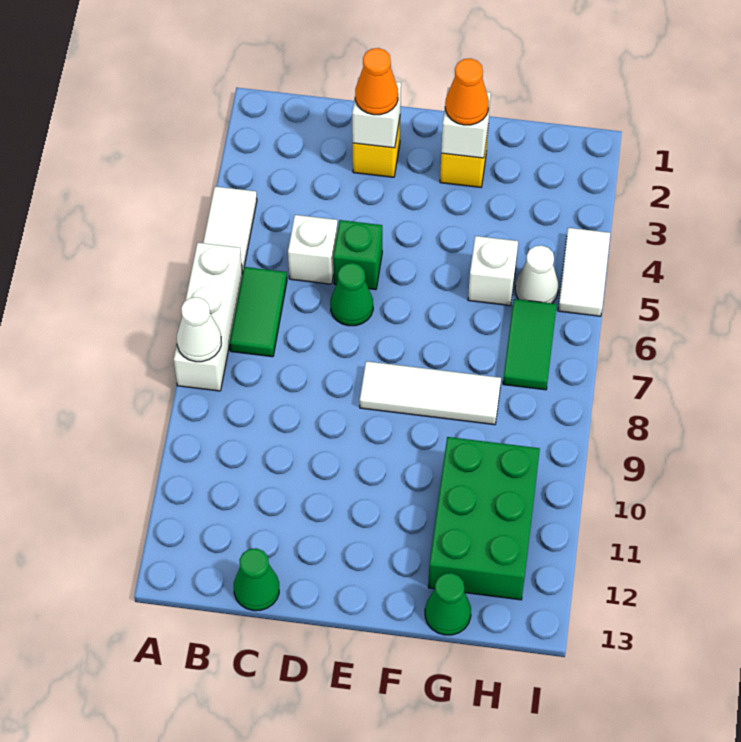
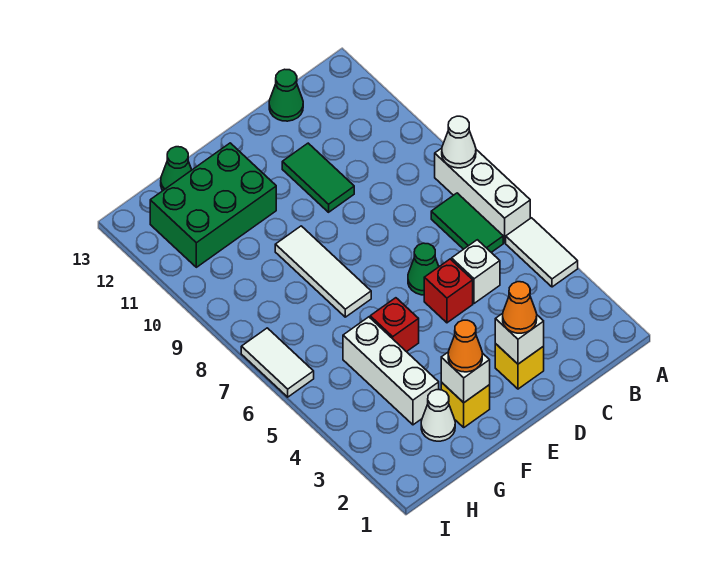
green brick D5 level 1 -> red brick D5 level 1
white tile E8:G8 level 1 -> white tile F7:F9 level 1
none -> red brick F5 level 1
white brick G5 level 1 -> white brick G3:G5 level 1
green brick G10:H12 level 1 -> green brick F11:H12 level 1
white cone H5 level 1 -> white cone G2 level 1
green tile H6:H7 level 1 -> green tile D10:D11 level 1
white tile I4:I5 level 1 -> white tile I6:I7 level 1

